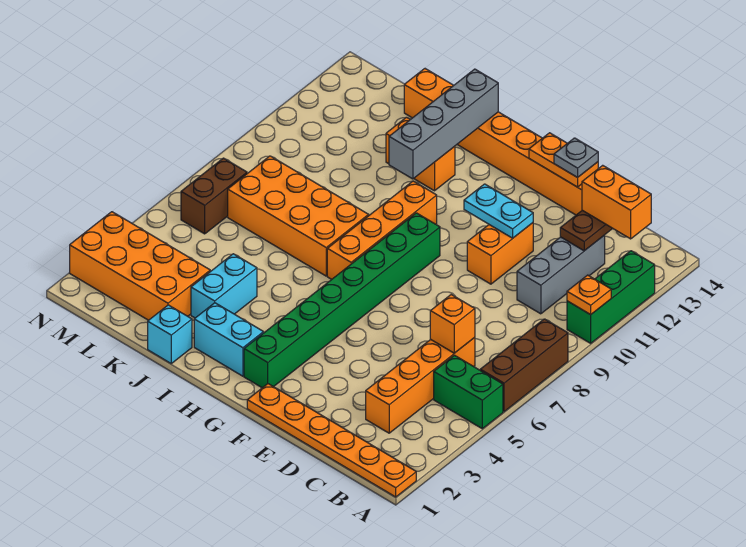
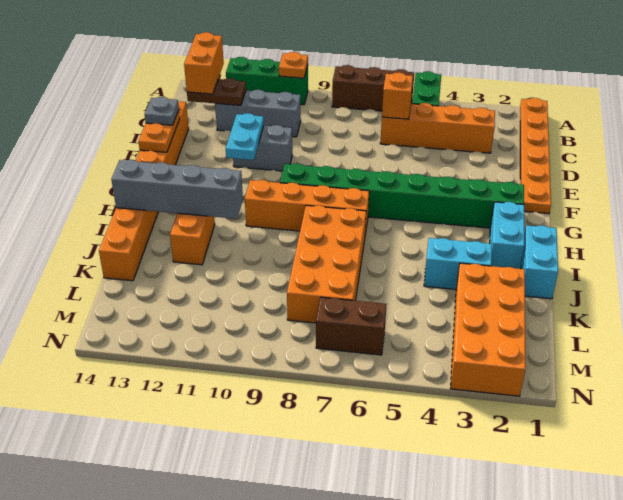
orange brick E10:E11 level 1 -> grey brick E10:E11 level 1
cyan brick J1 level 1 -> cyan brick I1:J1 level 1

